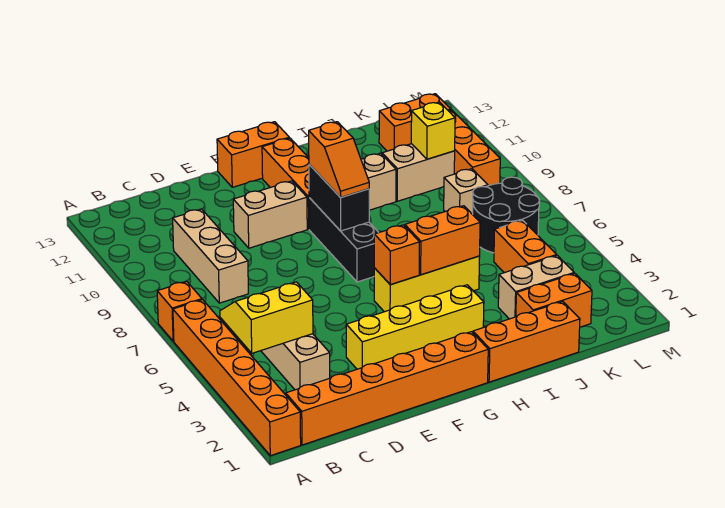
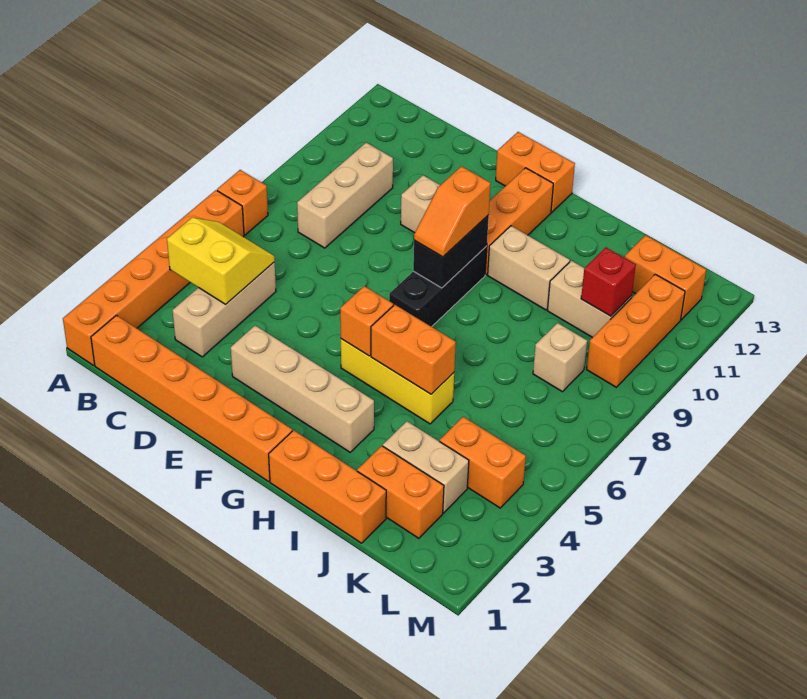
yellow brick E3:H3 level 1 -> tan brick E3:H3 level 1
orange brick K4:K5 level 1 -> orange brick K4:L4 level 1
black round brick K6:L7 level 1 -> none
yellow brick K10 level 2 -> red brick K10 level 2

